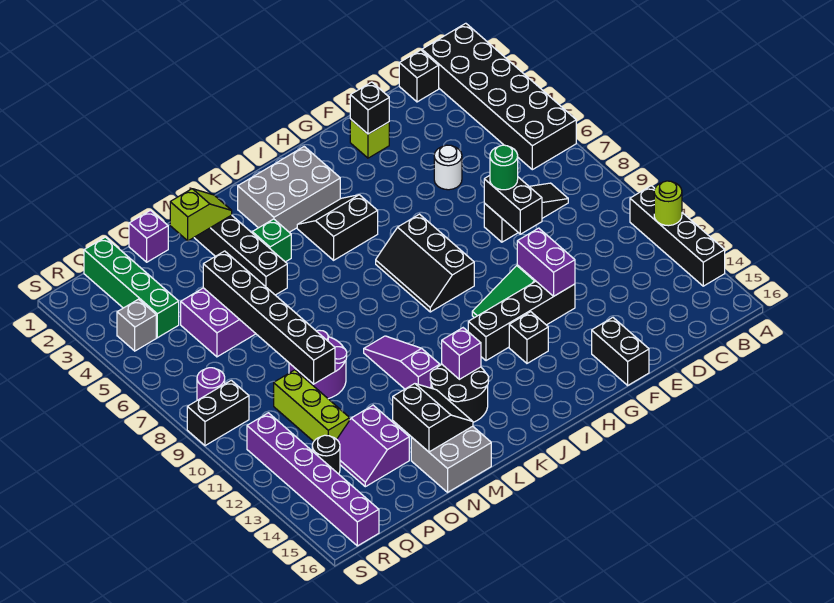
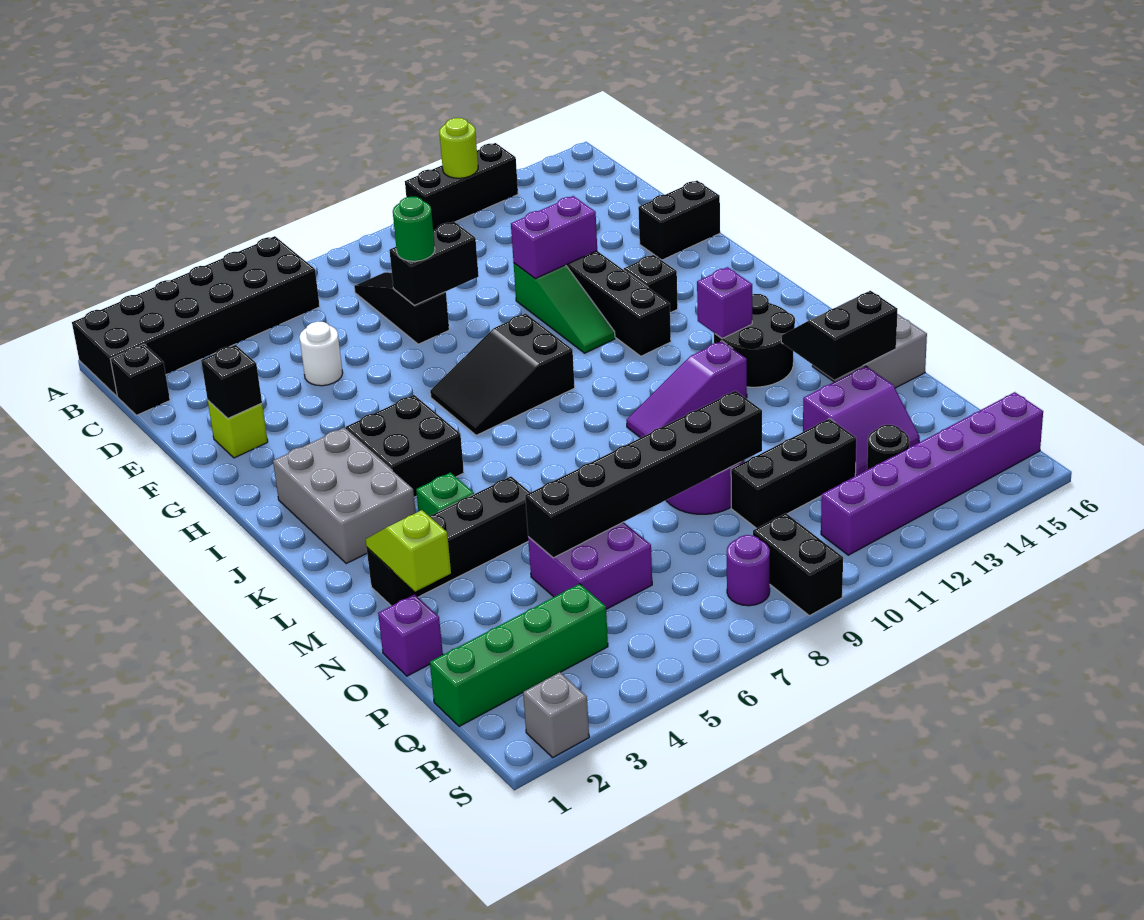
black brick A11:A14 level 1 -> black brick A11:A13 level 1
black slope H7:I9 level 1 top H -> black slope H7:I9 level 1 top 9
black slope I4:J5 level 1 top 5 -> black brick I4:J5 level 1
lime brick P10:P12 level 1 -> black brick P10:P12 level 1
grey brick R4 level 1 -> grey brick S2 level 1

